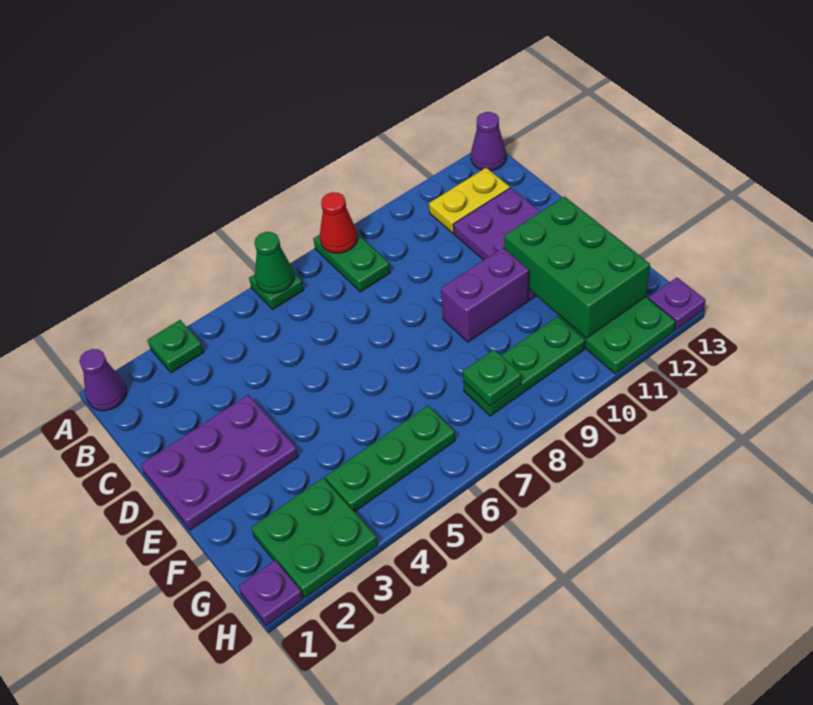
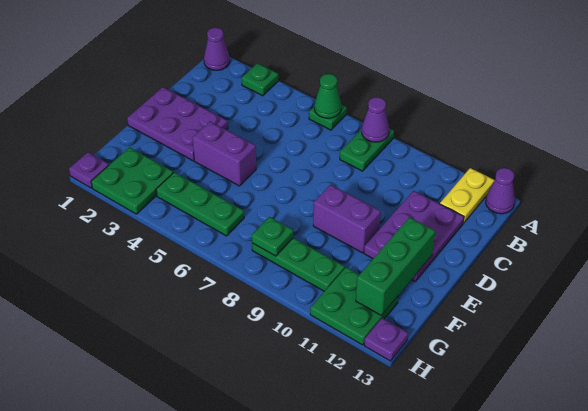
red cone A8 level 2 -> purple cone A8 level 2
yellow plate B11:B12 level 1 -> yellow plate A12:B12 level 1
none -> purple brick E4:E5 level 1
green brick E11:G12 level 2 -> green brick E12:G12 level 2

